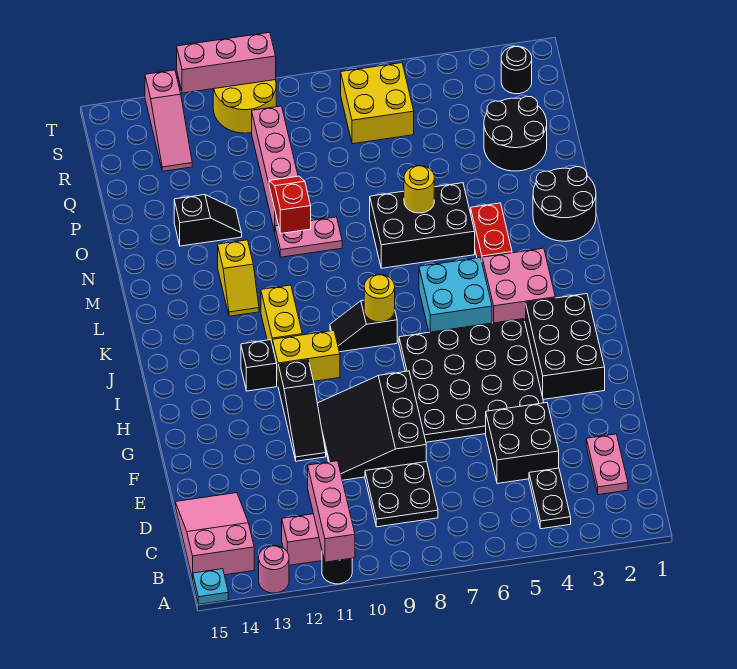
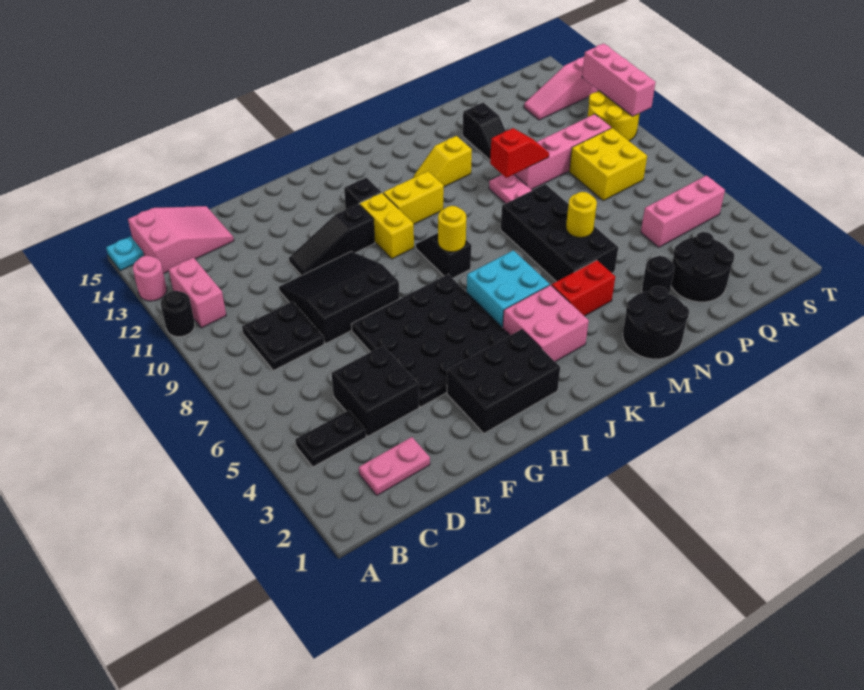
pink brick A11:C11 level 2 -> pink brick Q5:S5 level 1
black brick M5:N7 level 1 -> black brick M5:N8 level 1
yellow brick R6:S7 level 1 -> yellow brick Q8:R9 level 1
black round brick S2 level 1 -> black round brick O3 level 1

